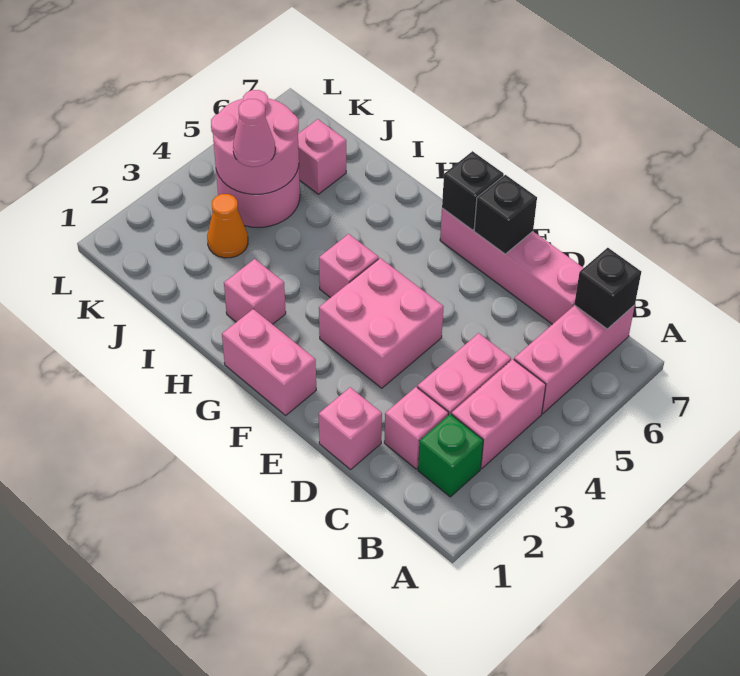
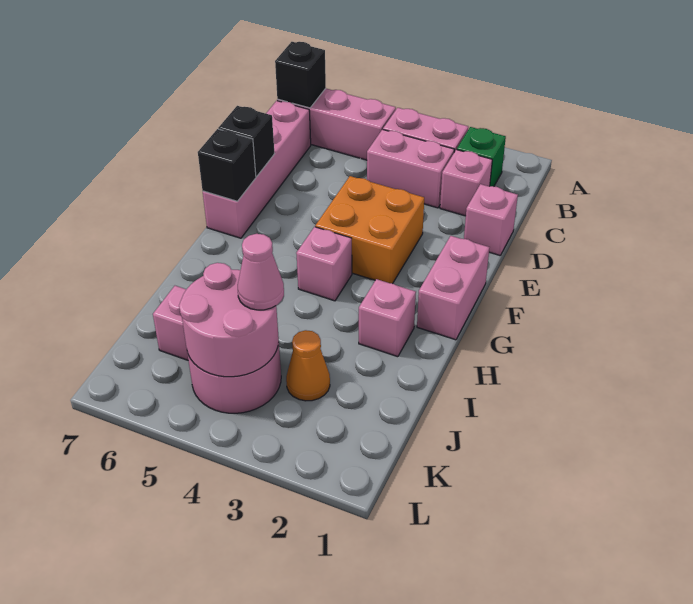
pink brick E3:F4 level 1 -> orange brick E3:F4 level 1

